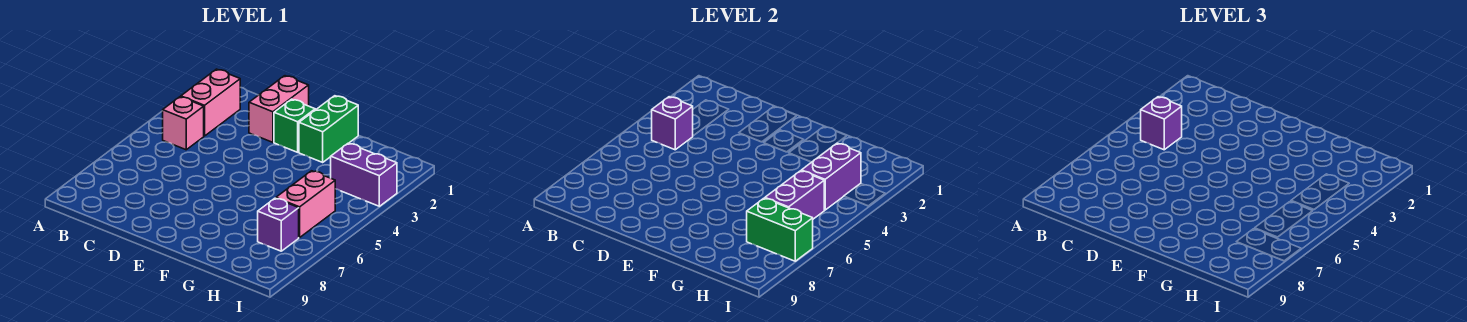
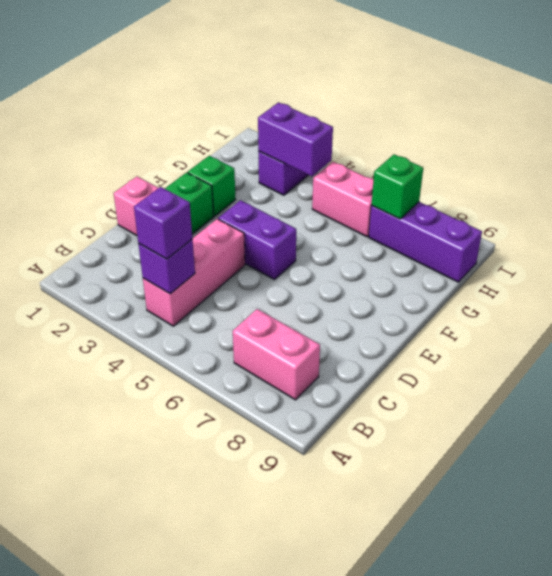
pink brick B2:B3 level 1 -> pink brick B7:B8 level 1
pink brick B4 level 1 -> pink brick B4:D4 level 1
green brick F1:F2 level 1 -> green brick F2 level 1
purple brick H5:H6 level 2 -> purple brick E4:E5 level 1
purple brick H7 level 1 -> purple brick H7:H9 level 1
green brick H7:I7 level 2 -> green brick H7 level 2

